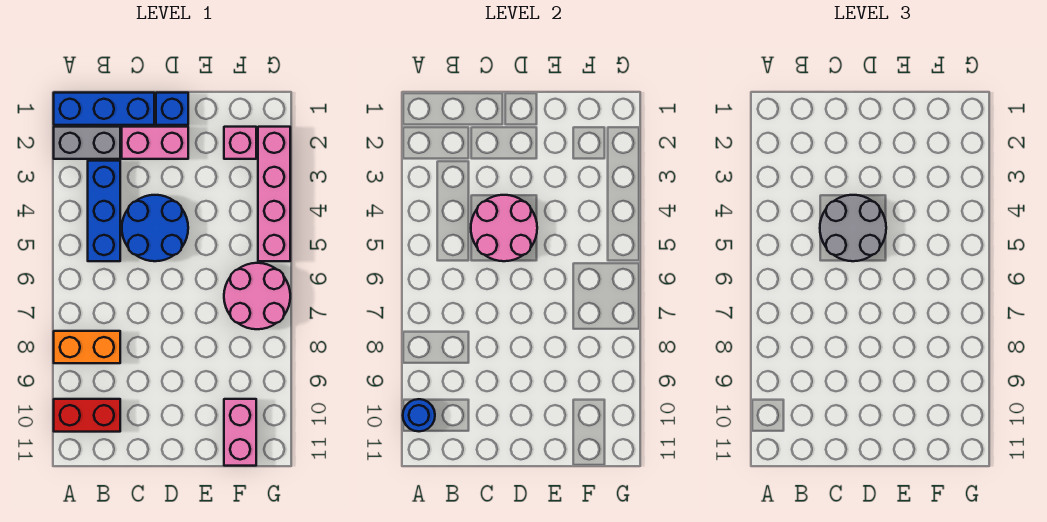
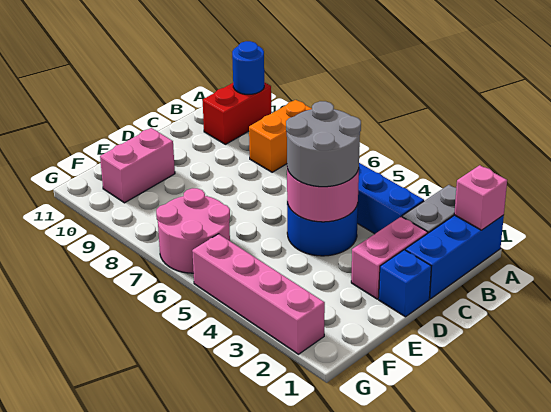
pink brick F2 level 1 -> pink brick A1 level 2
pink brick F10:F11 level 1 -> pink brick E10:F10 level 1

